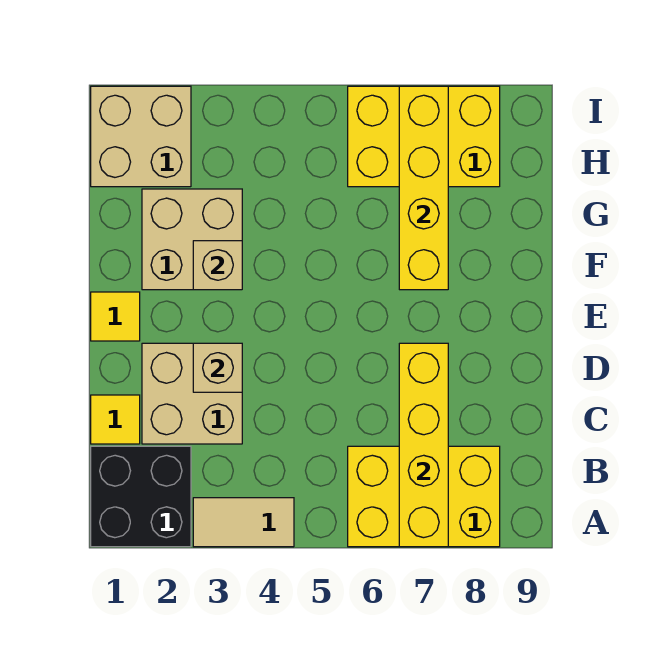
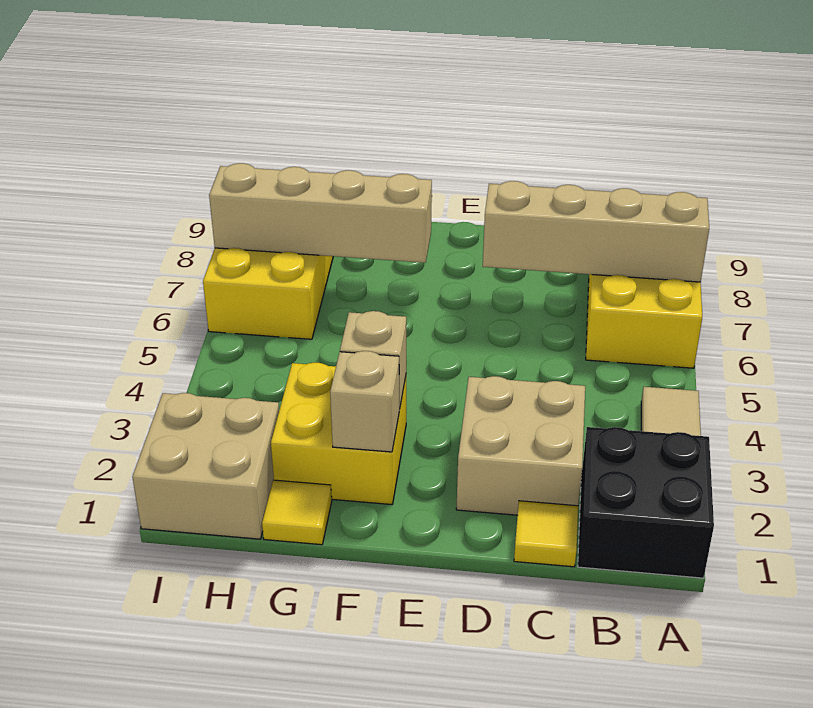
yellow brick A7:D7 level 2 -> tan brick A7:D7 level 2
tan brick D3 level 2 -> tan brick F2 level 2
yellow tile E1 level 1 -> yellow tile G1 level 1
tan brick F2:G3 level 1 -> yellow brick F2:G3 level 1
yellow brick F7:I7 level 2 -> tan brick F7:I7 level 2

